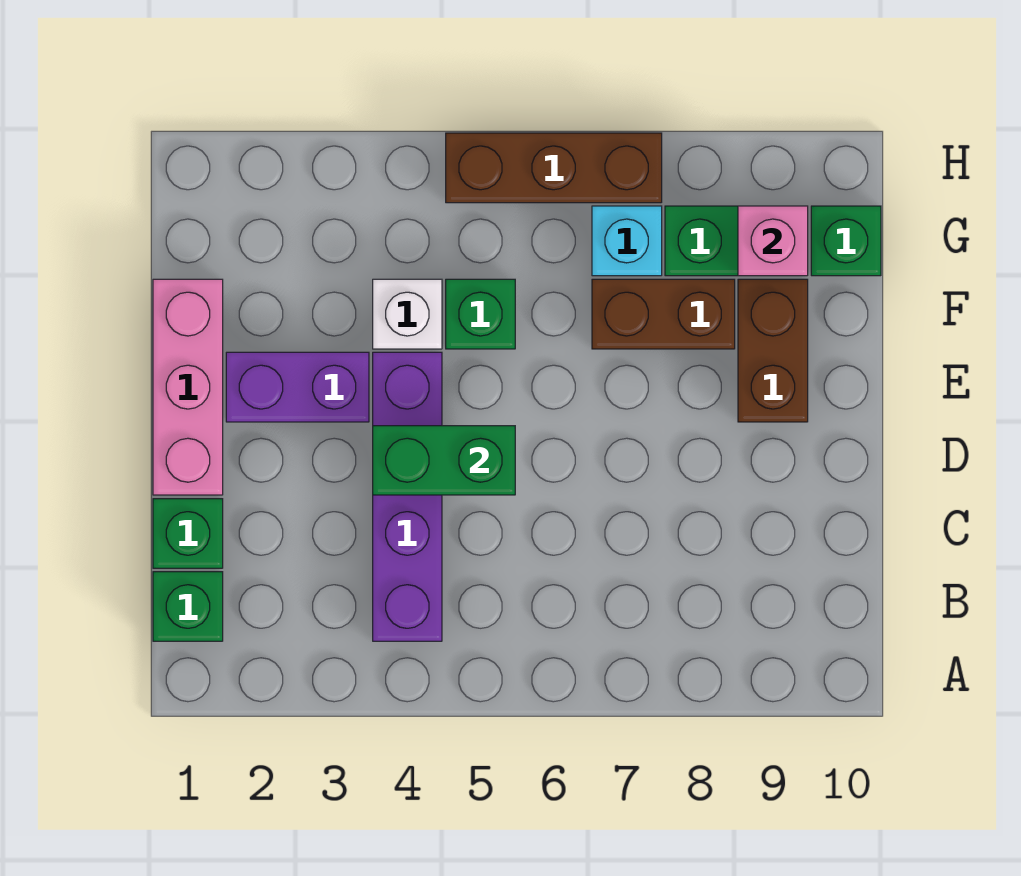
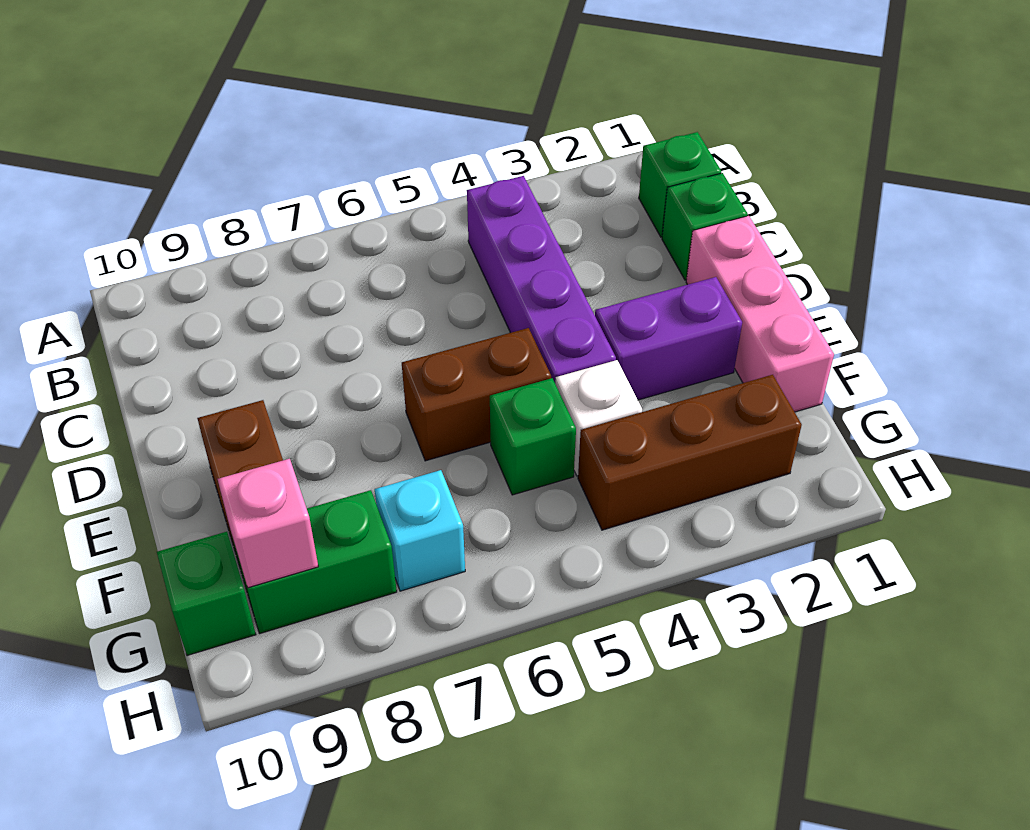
green brick D4:D5 level 2 -> none
brown brick F7:F8 level 1 -> brown brick E5:E6 level 1
brown brick H5:H7 level 1 -> brown brick G2:G4 level 1

